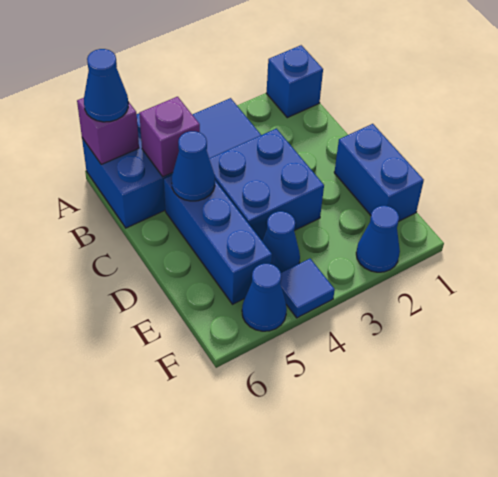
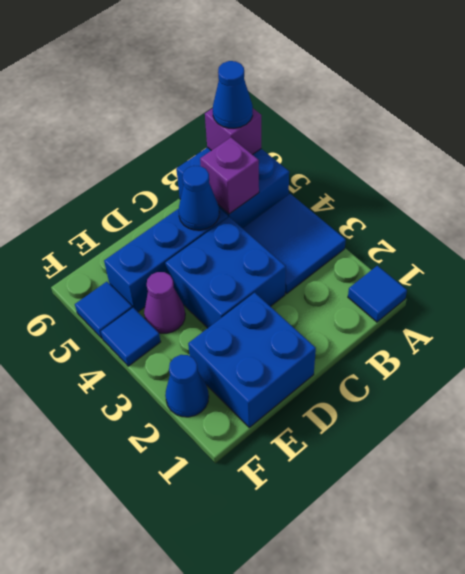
blue brick A1 level 1 -> blue tile A1 level 1
blue brick D1:E1 level 1 -> blue brick D1:E2 level 1
blue cone E4 level 1 -> purple cone E4 level 1
blue cone F5 level 1 -> blue tile F5 level 1

